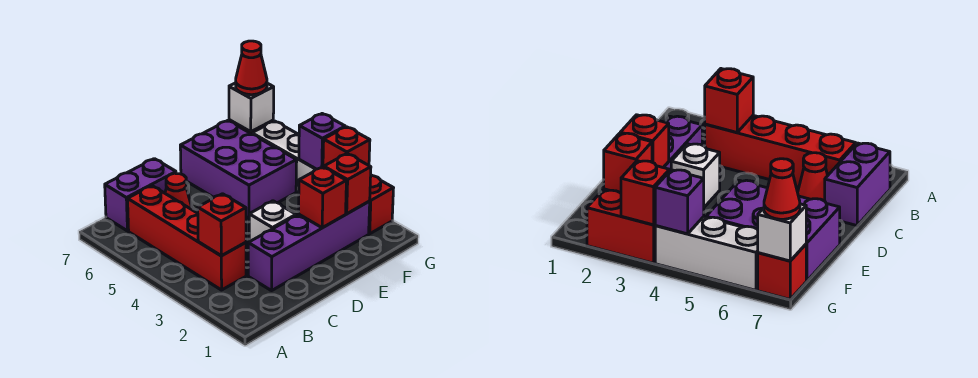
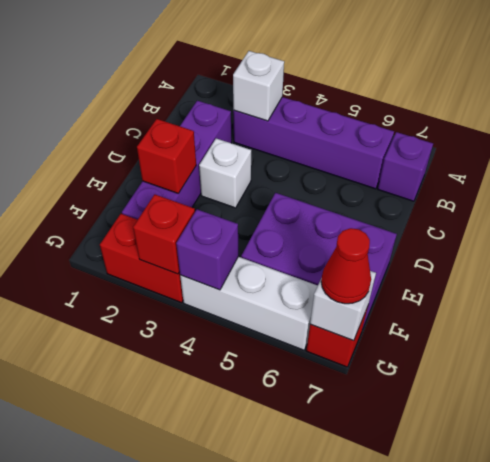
red brick B3:B6 level 1 -> purple brick B3:B6 level 1
red brick B3 level 2 -> white brick B3 level 2
purple brick B7:C7 level 1 -> purple brick B7 level 1
red cone C6 level 1 -> none
red brick F2 level 2 -> none

